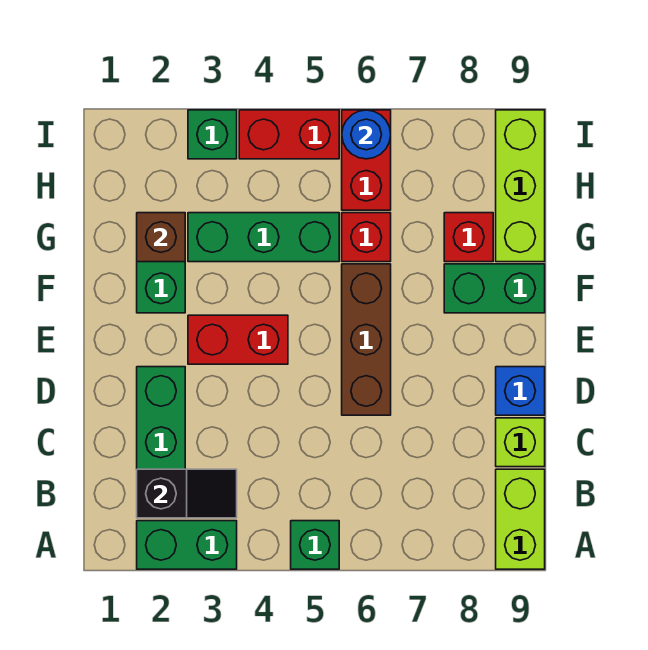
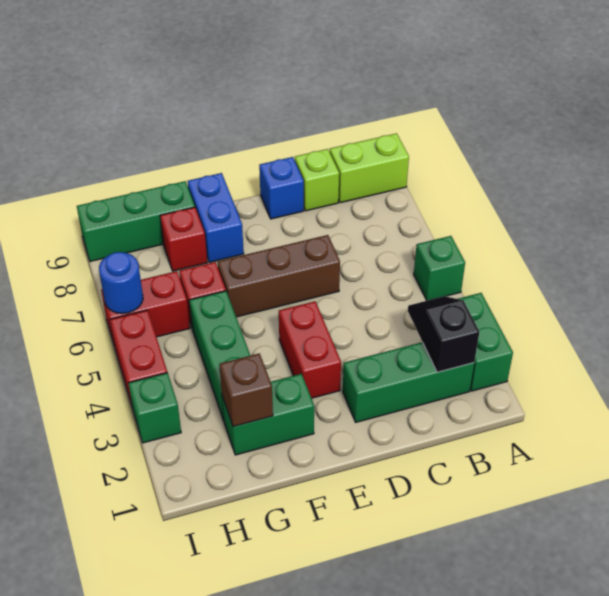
green brick F8:F9 level 1 -> blue brick F8:F9 level 1
lime brick G9:I9 level 1 -> green brick G9:I9 level 1

